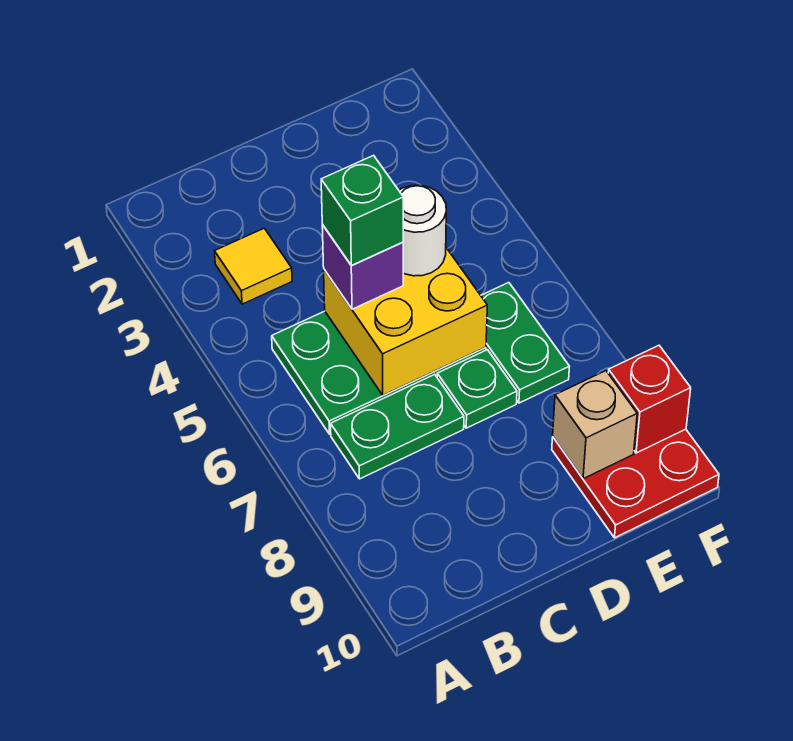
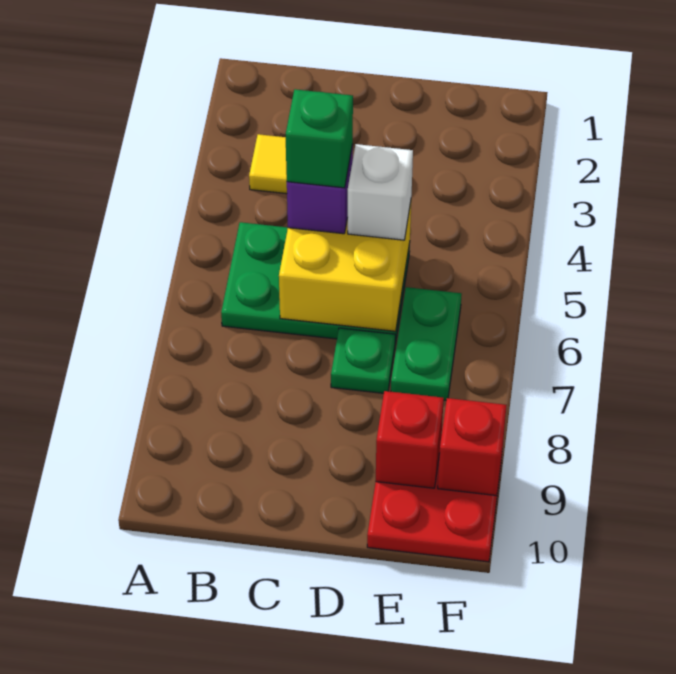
green plate B7:C7 level 1 -> none
white round brick D5 level 3 -> white brick D5 level 3
tan brick E9 level 2 -> red brick E9 level 2

